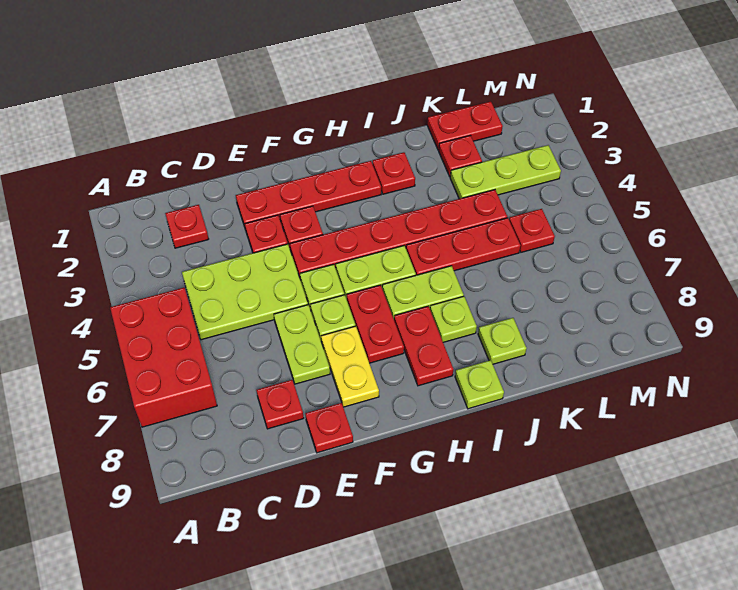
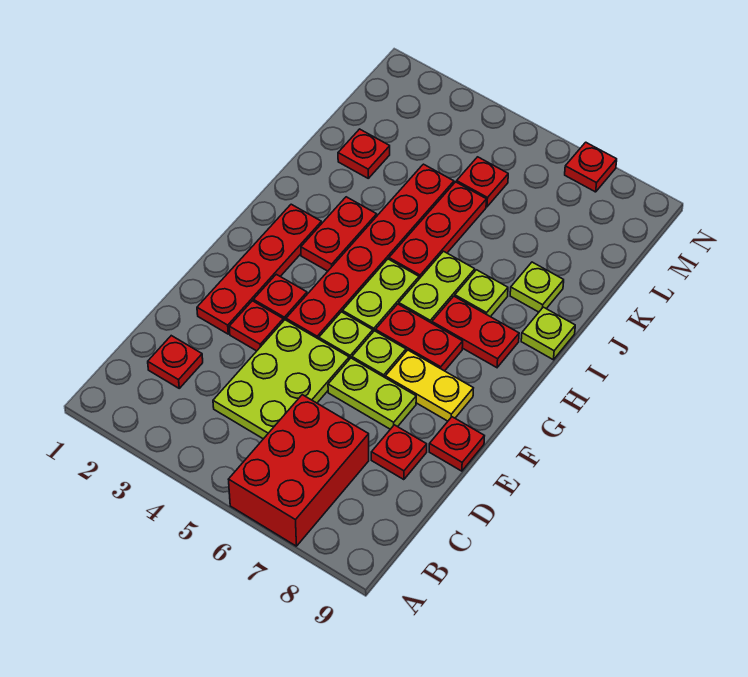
red brick A5:B7 level 1 -> red brick A6:C7 level 1
red plate I2 level 1 -> red plate N7 level 1
red plate K1:L1 level 1 -> red plate H3:I3 level 1
lime plate K3:M3 level 1 -> none

